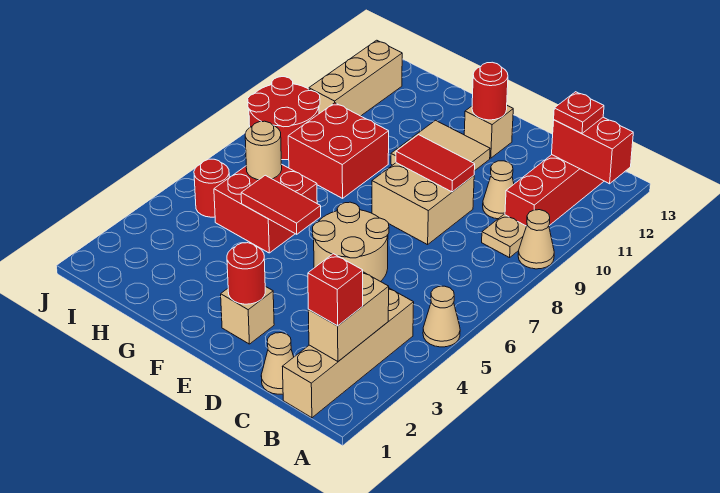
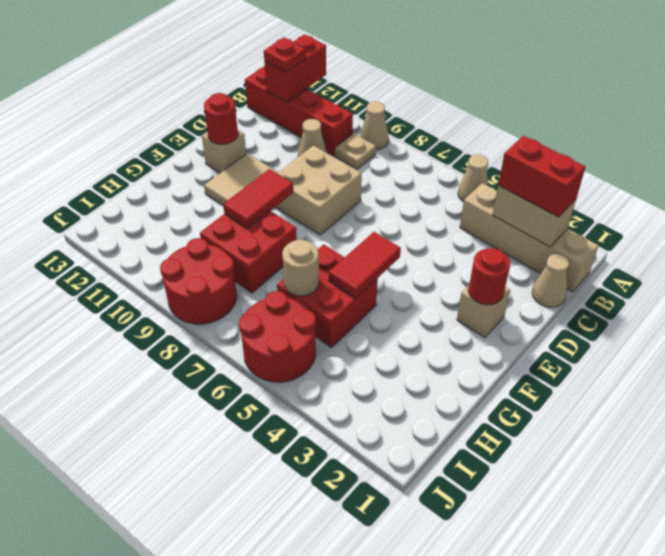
red brick B2 level 3 -> red brick B2:B3 level 3
tan round brick D5:E6 level 1 -> none
red tile D9:E9 level 2 -> red tile F9:G9 level 2
red round brick I5 level 1 -> red round brick I5:J6 level 1
tan brick I10:I12 level 1 -> none

